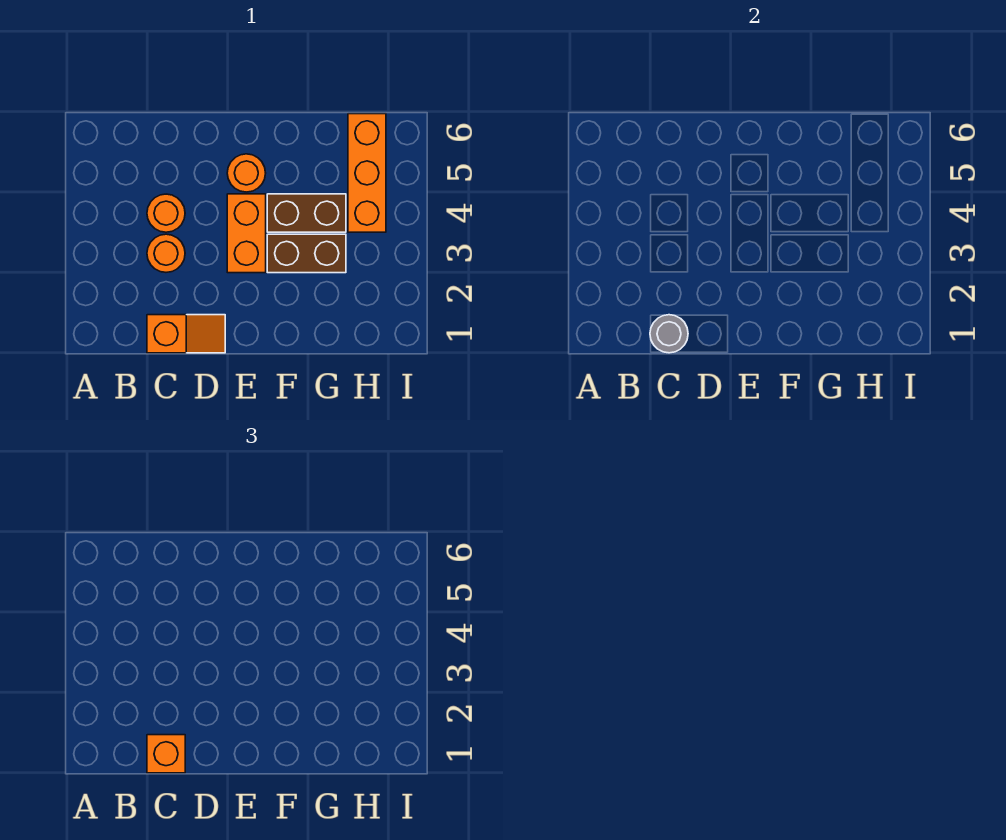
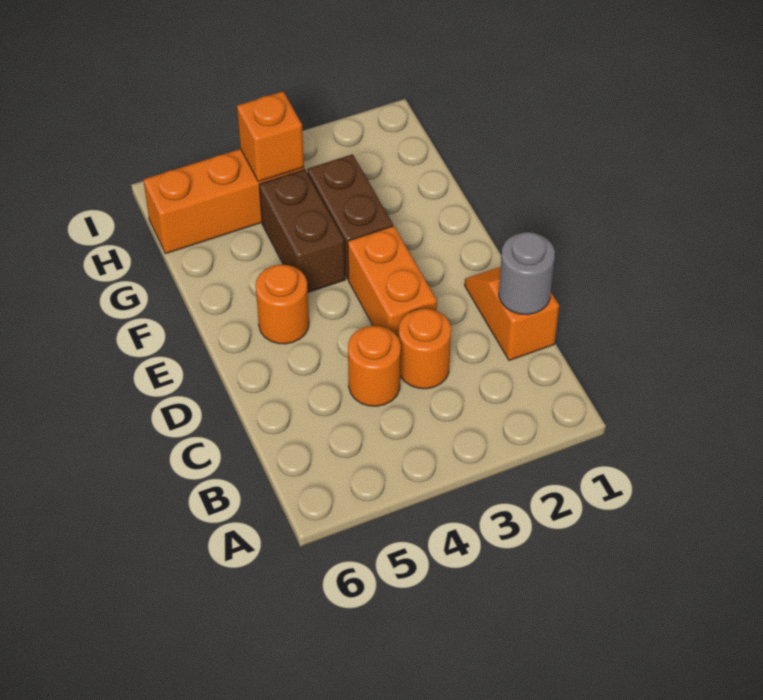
orange brick C1 level 3 -> orange brick H4 level 2
orange brick E3:E4 level 1 -> orange brick D3:E3 level 1

